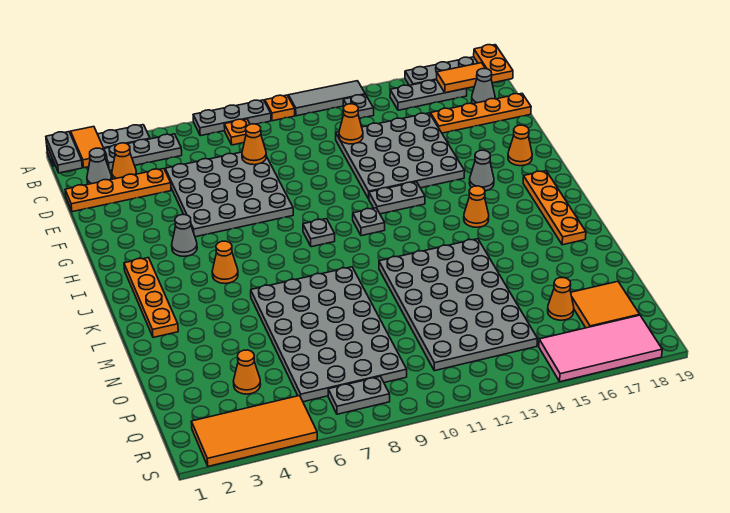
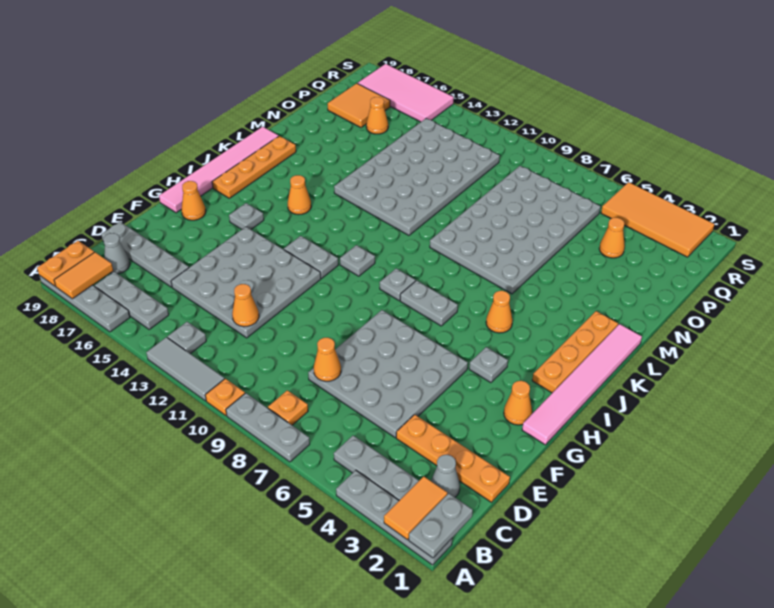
orange tile B17:B18 level 2 -> orange tile A18:B18 level 2
orange cone C3 level 1 -> orange cone G2 level 1
orange plate D16:D19 level 1 -> grey plate D16:D19 level 1
none -> pink tile G1:L1 level 1
none -> pink tile G19:L19 level 1
grey cone H4 level 1 -> grey plate H4 level 1
grey cone H16 level 1 -> grey plate H16 level 1
grey plate R7:R8 level 1 -> grey plate I7:I8 level 1

